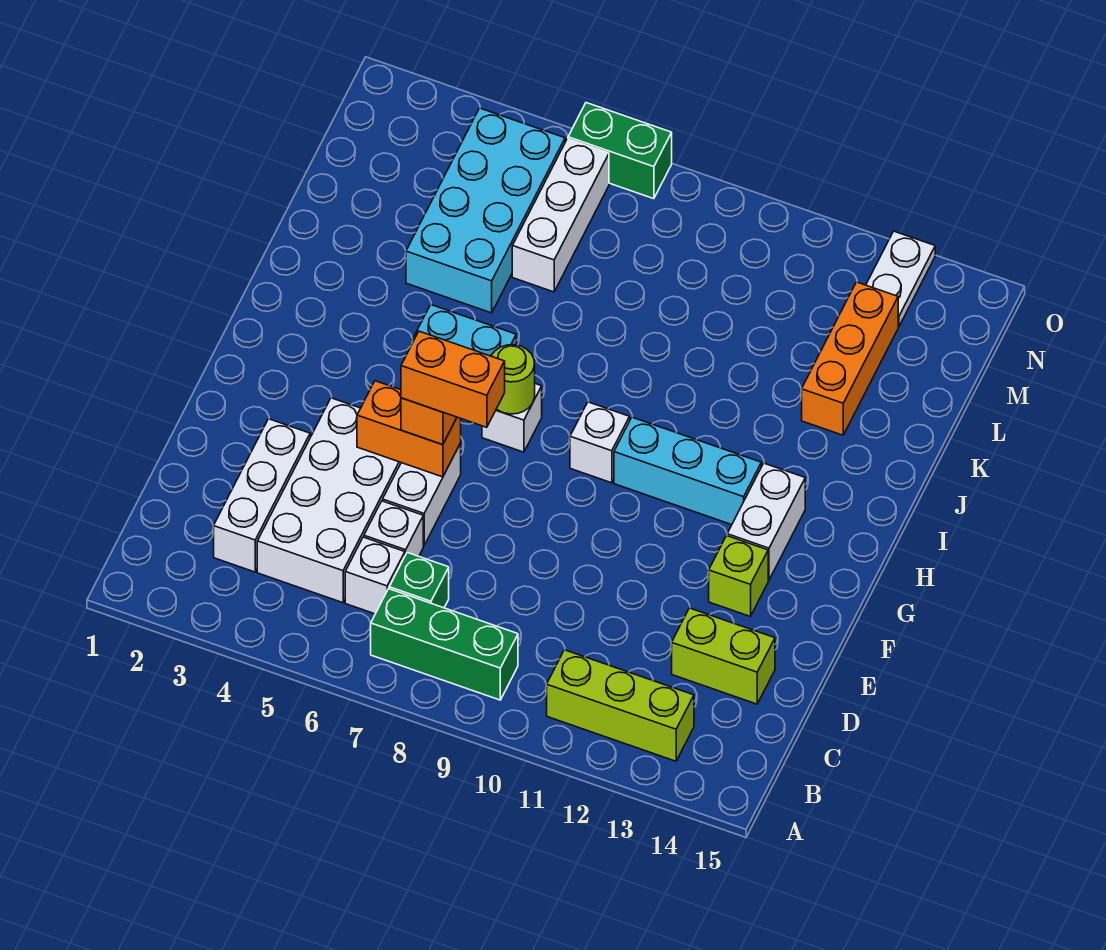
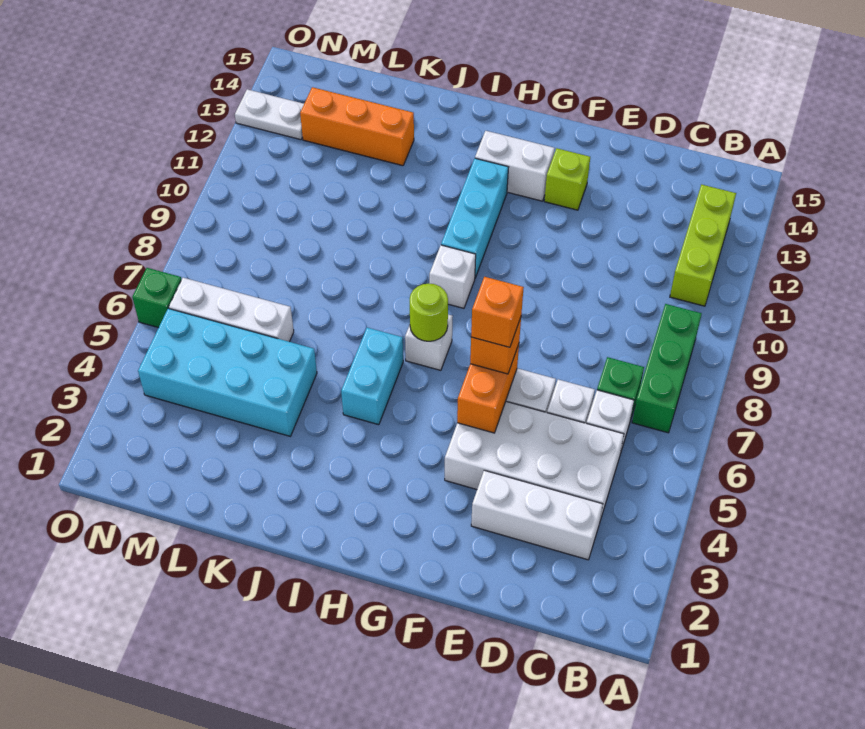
lime brick D13:D14 level 1 -> none
orange brick F6:F7 level 4 -> orange brick F6 level 4
green brick O6:O7 level 1 -> green brick O6 level 1

